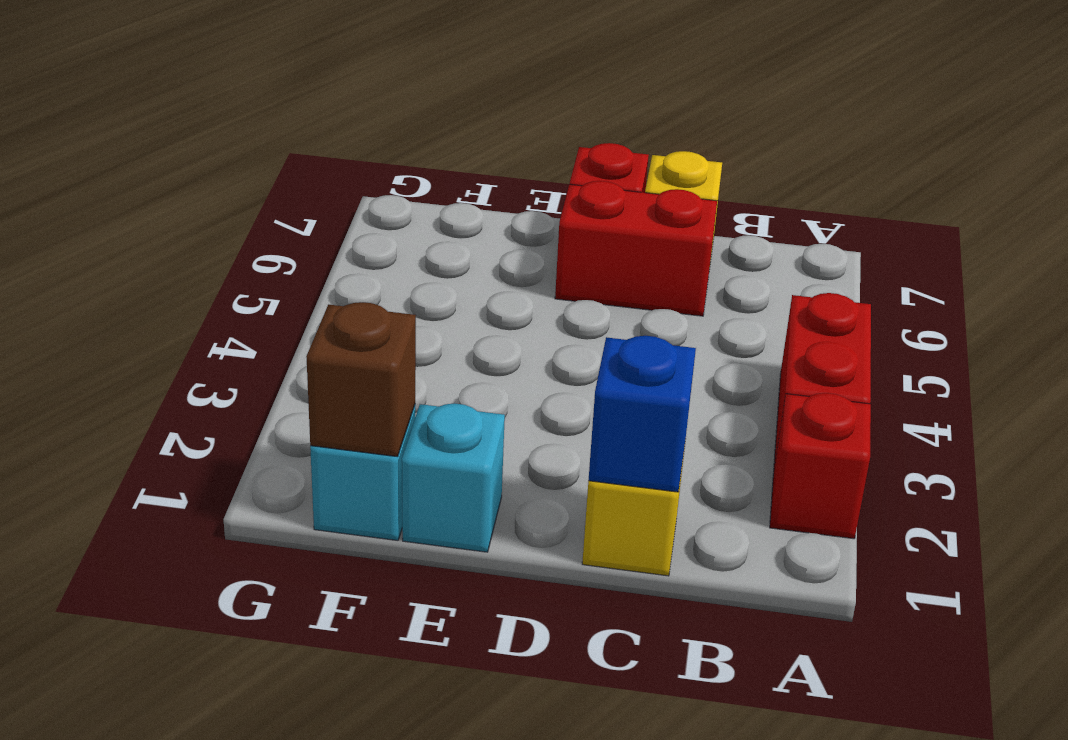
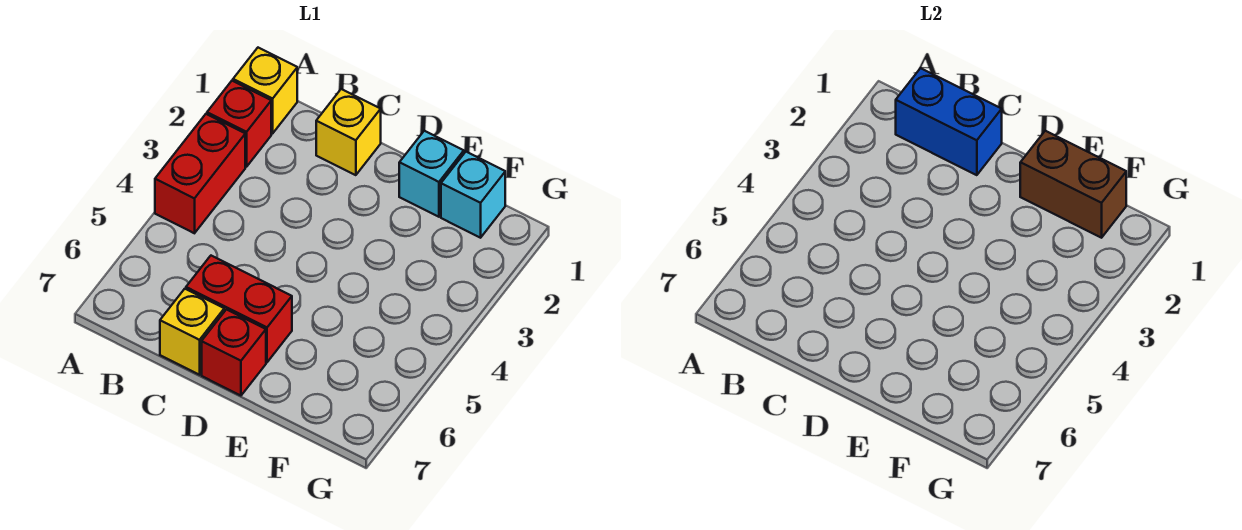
none -> yellow brick A1 level 1
blue brick C1 level 2 -> blue brick B1:C1 level 2
brown brick F1 level 2 -> brown brick E1:F1 level 2

